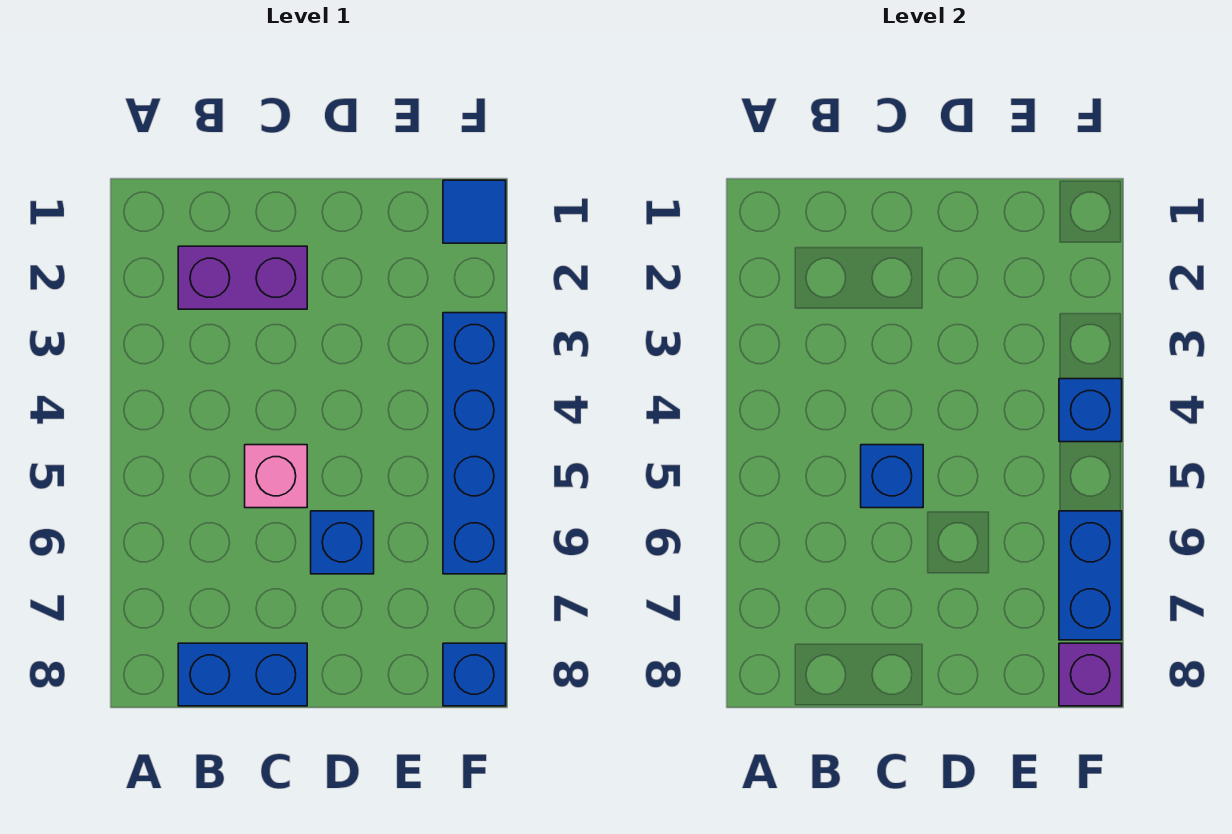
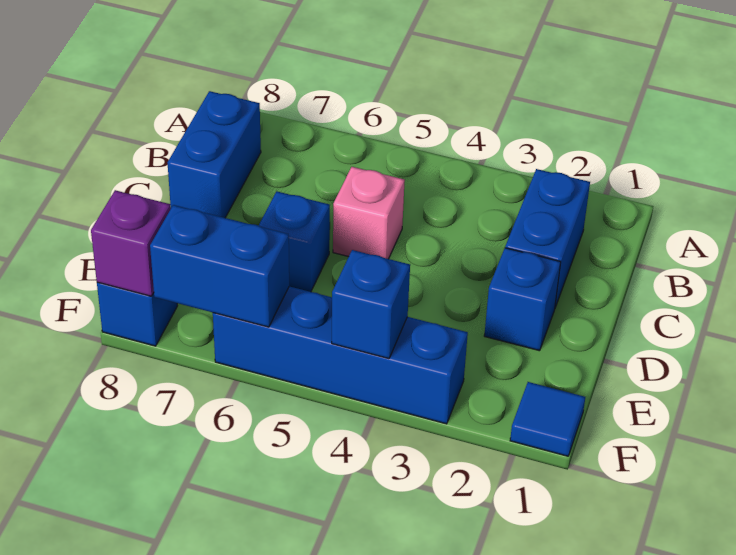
purple brick B2:C2 level 1 -> blue brick B2:C2 level 1
blue brick C5 level 2 -> blue brick D2 level 1

